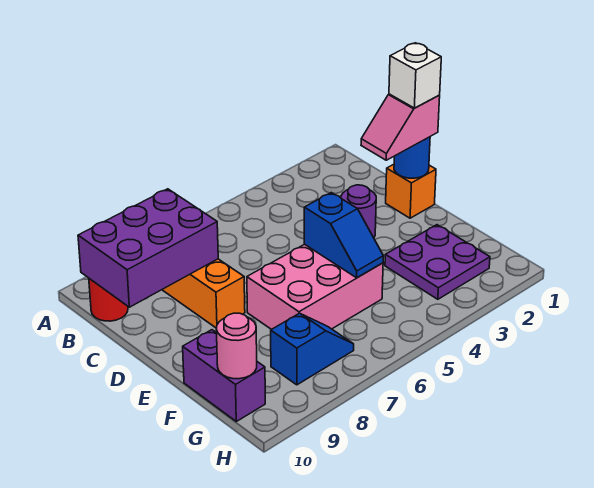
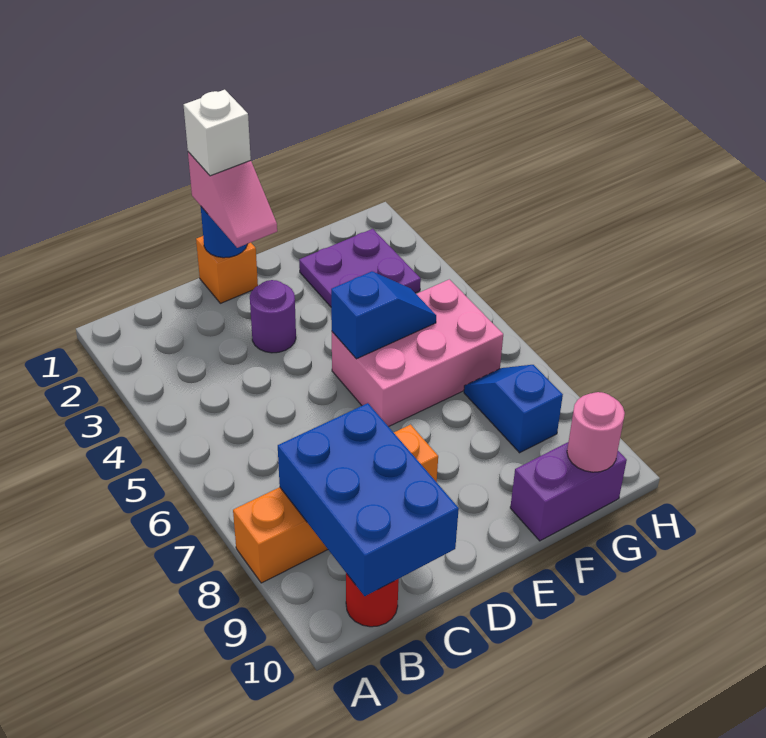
purple brick B8:C10 level 2 -> blue brick B8:C10 level 2
pink brick E5:F7 level 1 -> pink brick E5:G6 level 1

